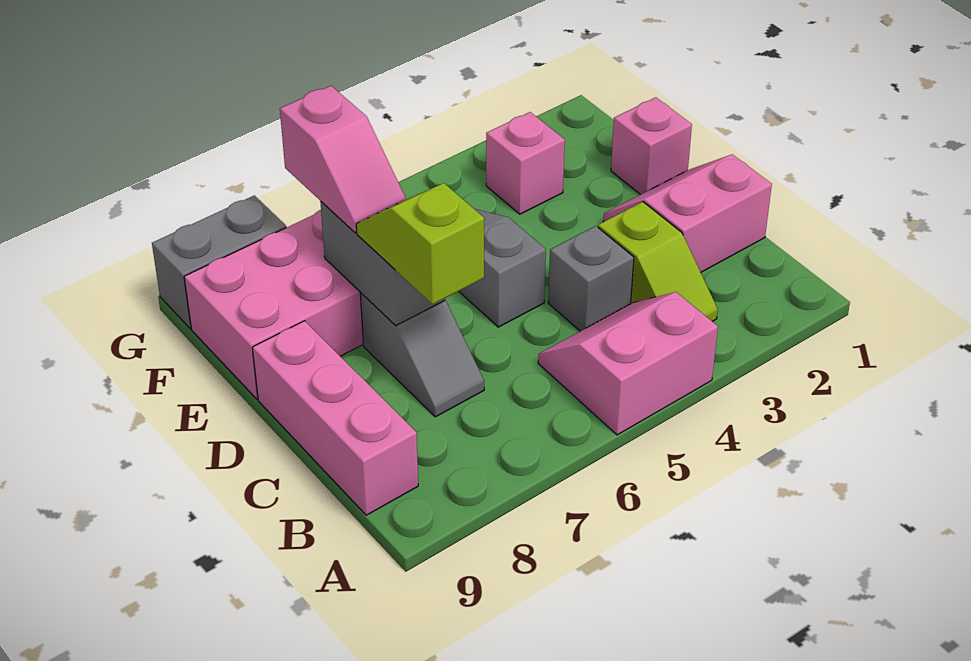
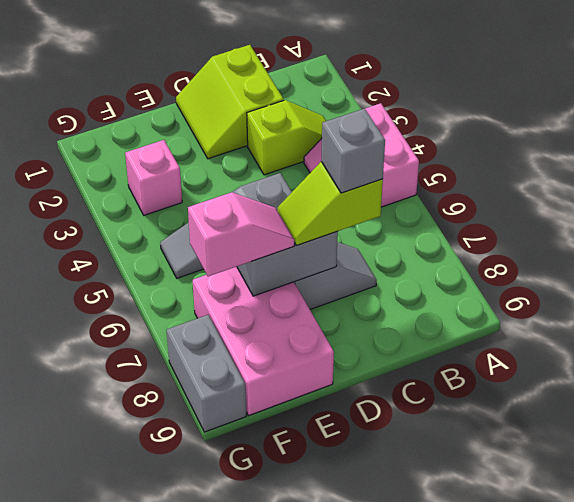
pink brick B9:D9 level 1 -> none
pink slope C1:D2 level 1 top C -> lime slope C1:D2 level 1 top C
grey brick C4 level 1 -> grey brick C7 level 4
pink brick E1 level 1 -> none

